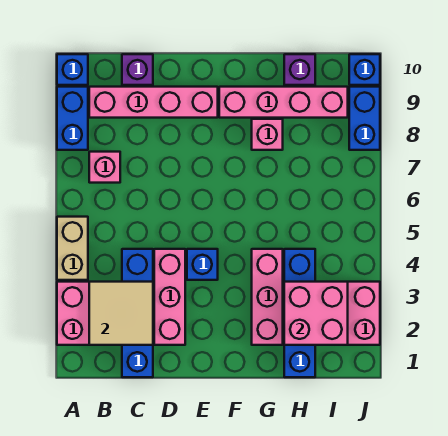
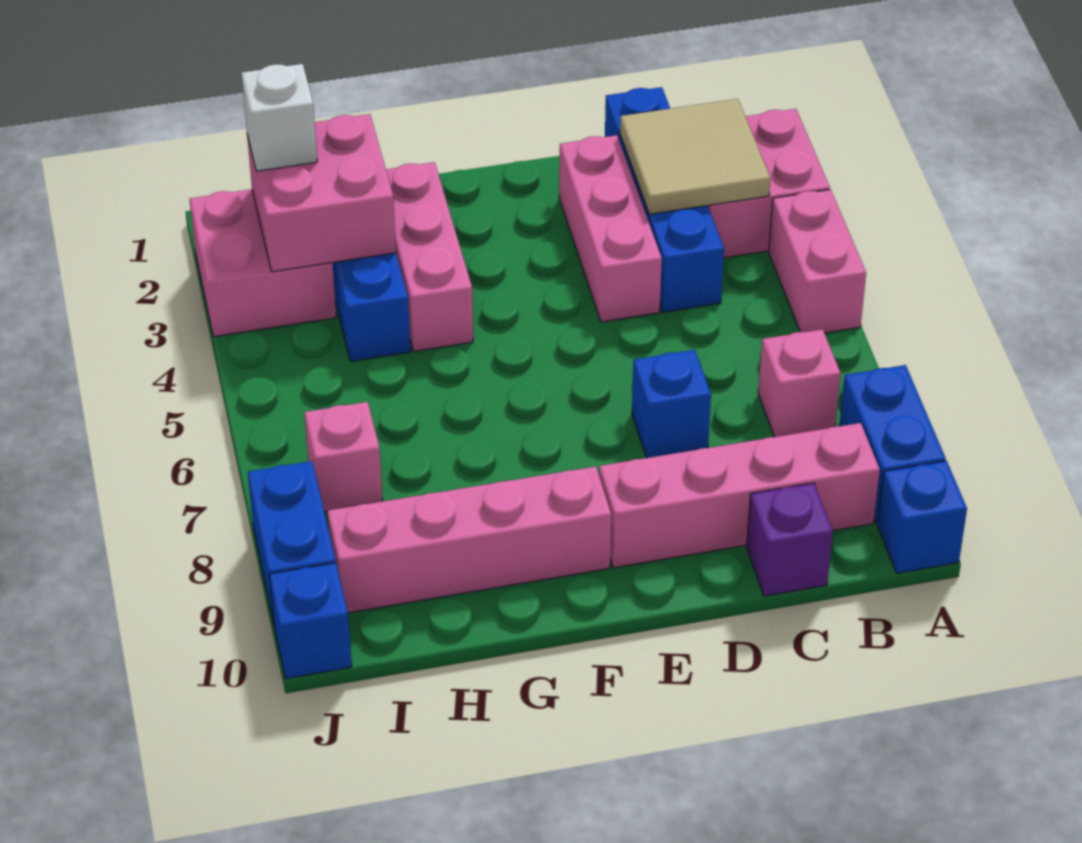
tan brick A4:A5 level 1 -> pink brick A4:A5 level 1
blue brick E4 level 1 -> blue brick D7 level 1
pink brick G8 level 1 -> pink brick I7 level 1
purple brick H10 level 1 -> none
none -> white brick I2 level 3

